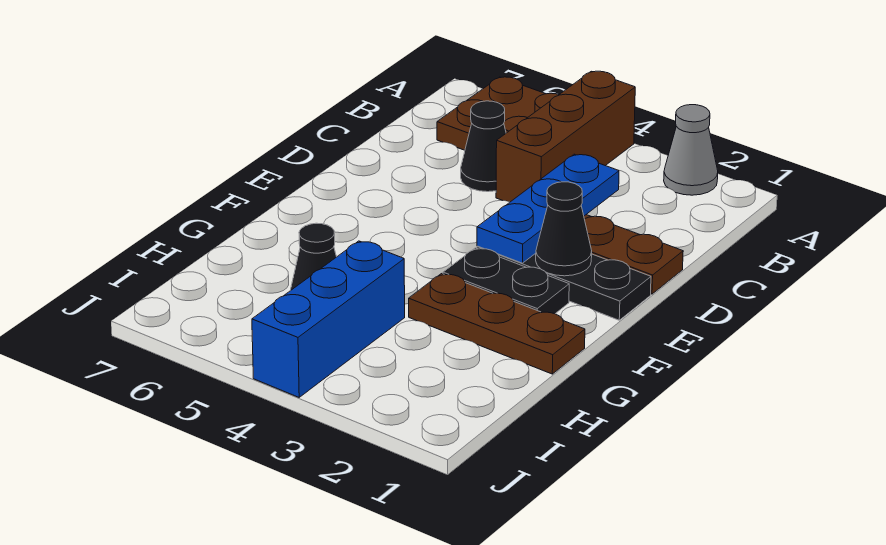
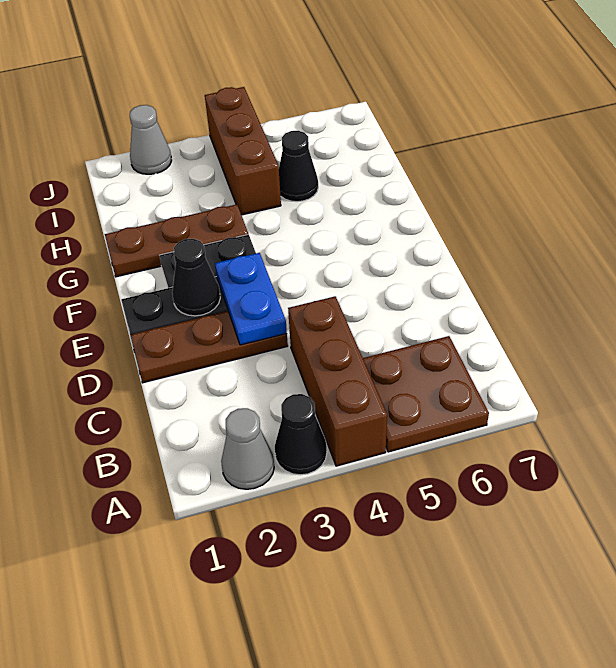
blue plate C3:E3 level 2 -> blue plate D3:E3 level 2
black cone C5 level 1 -> black cone A3 level 1
blue brick H4:J4 level 1 -> brown brick H4:J4 level 1
none -> grey cone J2 level 1

